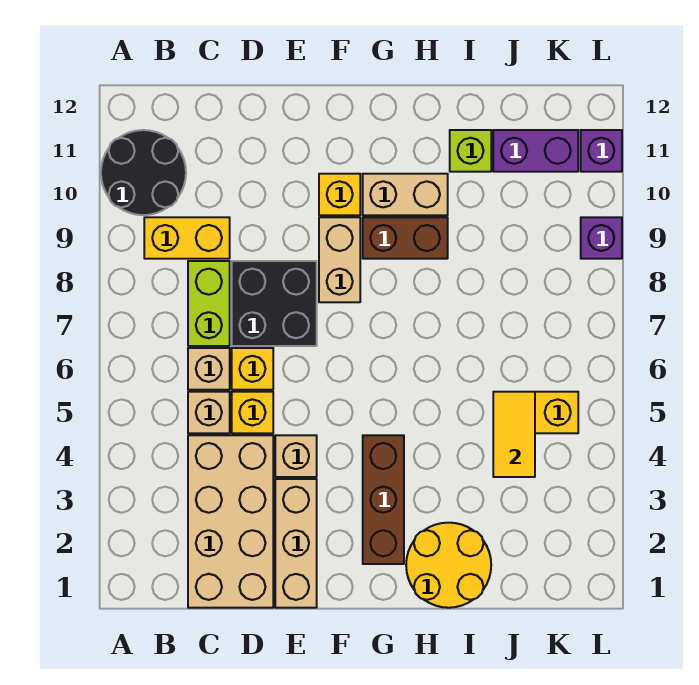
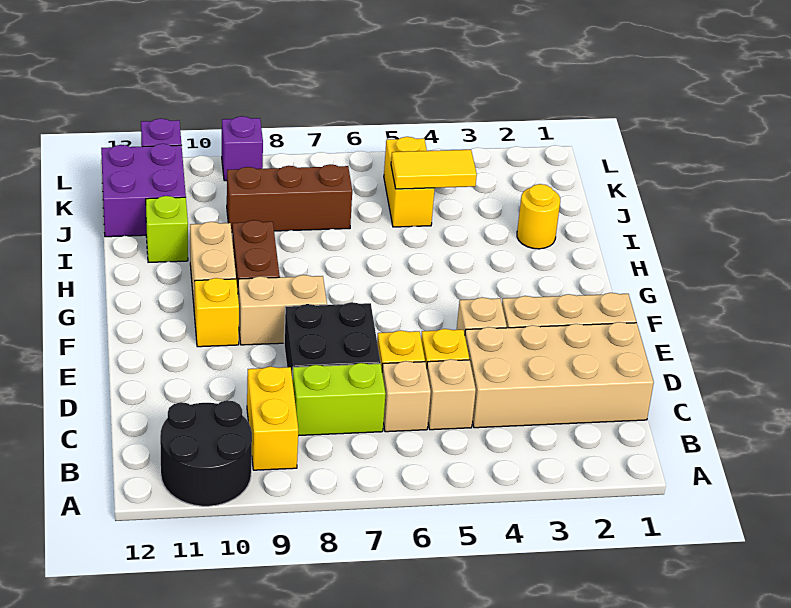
brown brick G2:G4 level 1 -> brown brick J7:J9 level 1
yellow round brick H1:I2 level 1 -> yellow round brick I2 level 1
purple brick J11:K11 level 1 -> purple brick J11:K12 level 1

